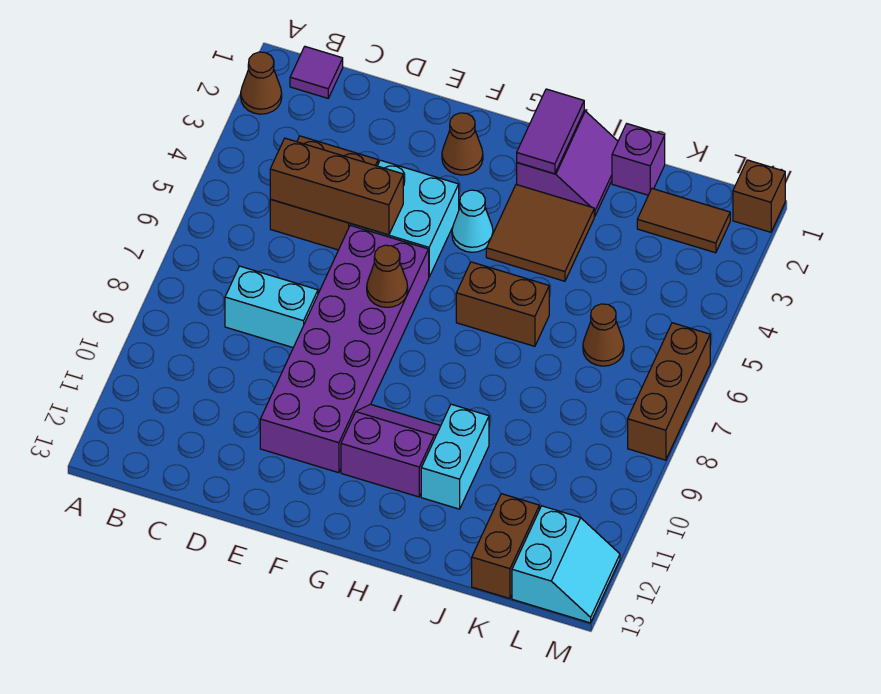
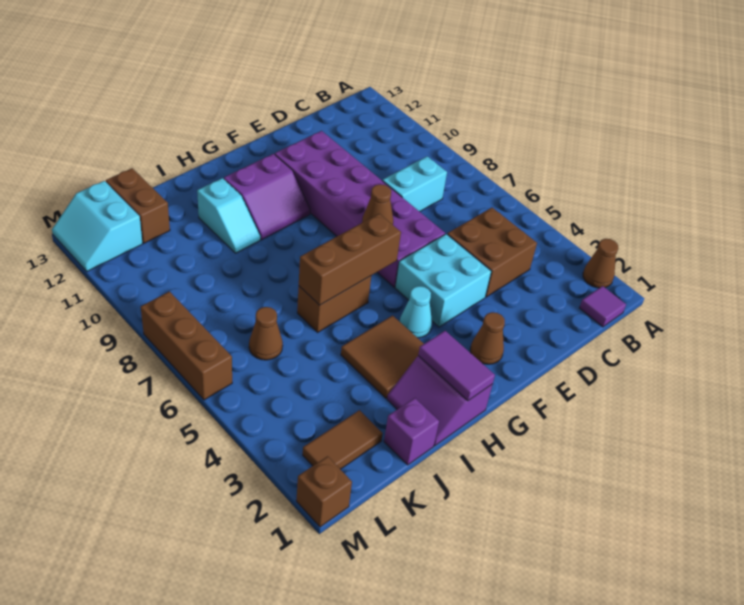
brown brick C5:E5 level 2 -> brown brick G6:I6 level 2
cyan brick I10:I11 level 1 -> cyan slope I10:I11 level 1 top 11

